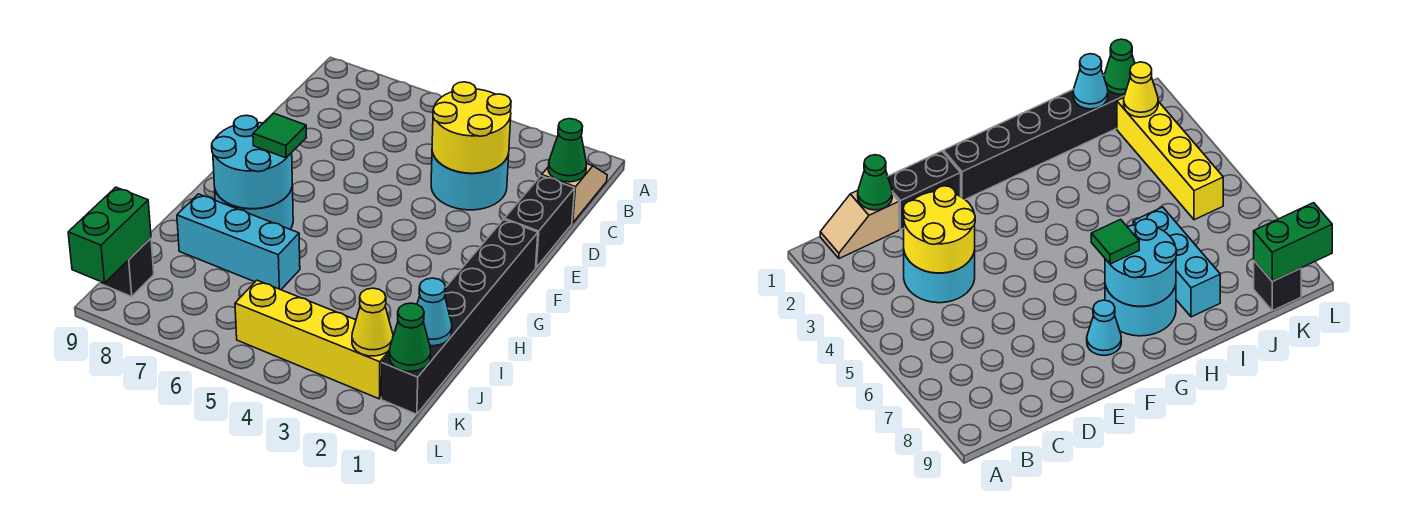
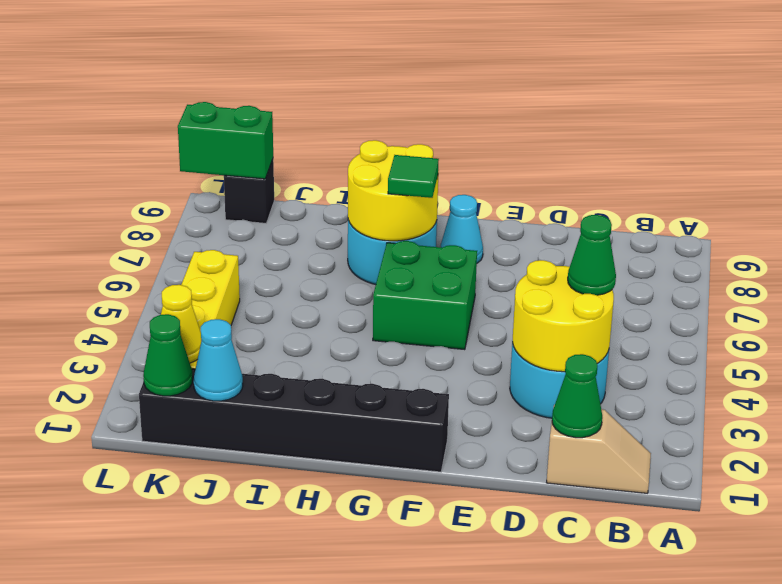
none -> green cone C4 level 3
black brick D1:E1 level 1 -> none
none -> green brick F5:G6 level 1
cyan round brick G7:H8 level 2 -> yellow round brick G7:H8 level 2
cyan brick I6:I8 level 1 -> none

